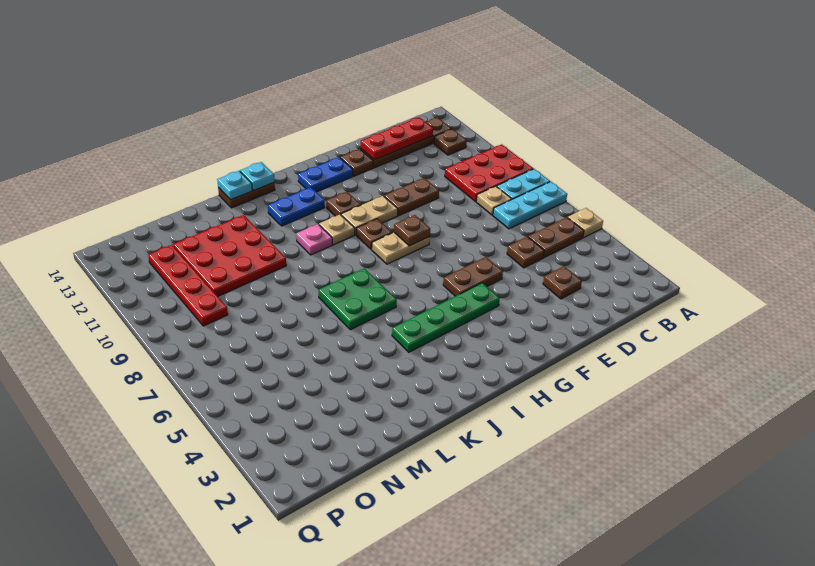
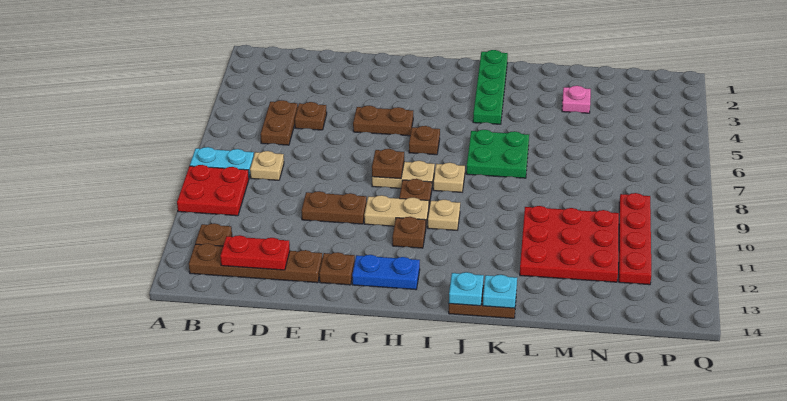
tan plate A5 level 1 -> tan plate I8 level 1
cyan plate A7:C7 level 1 -> none
red plate A9:C10 level 1 -> red plate A9:B10 level 1
brown plate B5:C5 level 1 -> brown plate C5:C6 level 1
red plate C13:E13 level 2 -> red plate C13:D13 level 2
brown plate D3 level 1 -> brown plate H6 level 1
green plate G4:J4 level 1 -> green plate J1:J4 level 1
blue plate I12:J12 level 1 -> none
pink plate J10 level 1 -> pink plate M3 level 1

